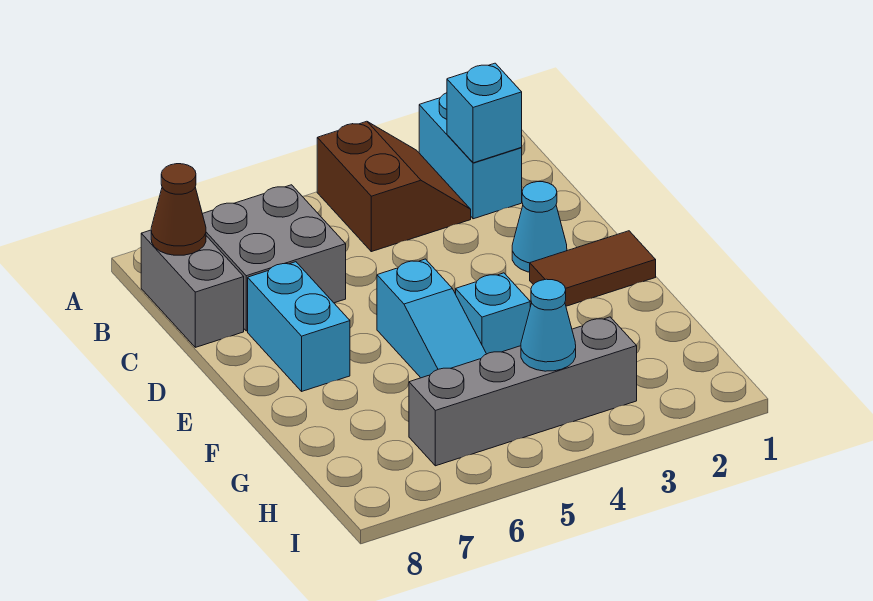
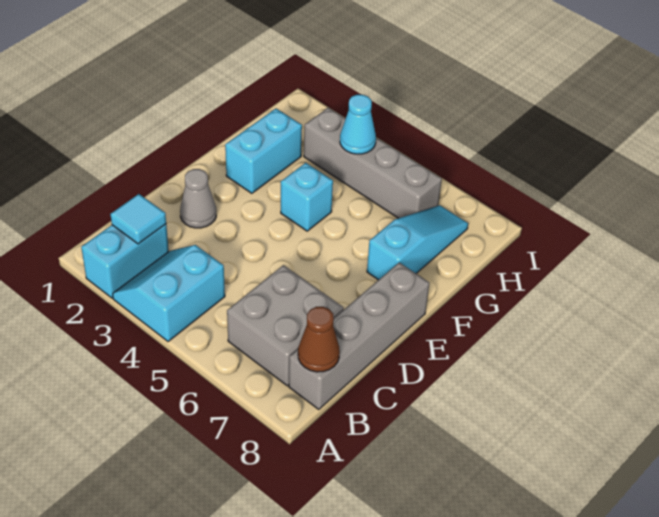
brown slope A3:B4 level 1 top 4 -> cyan slope A3:B4 level 1 top 4
cyan brick B2 level 2 -> cyan tile B2 level 2
grey brick B8:C8 level 1 -> grey brick B8:E8 level 1
cyan cone D2 level 1 -> grey cone D2 level 1
cyan brick D7:E7 level 1 -> cyan brick F2:G2 level 1
brown tile E1:E2 level 1 -> none
cyan slope E5:G5 level 1 top E -> cyan slope F7:H7 level 1 top F

